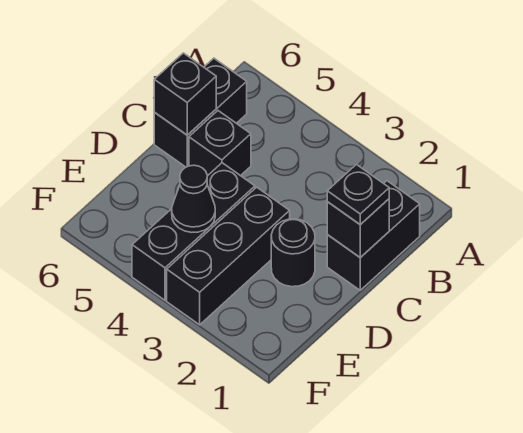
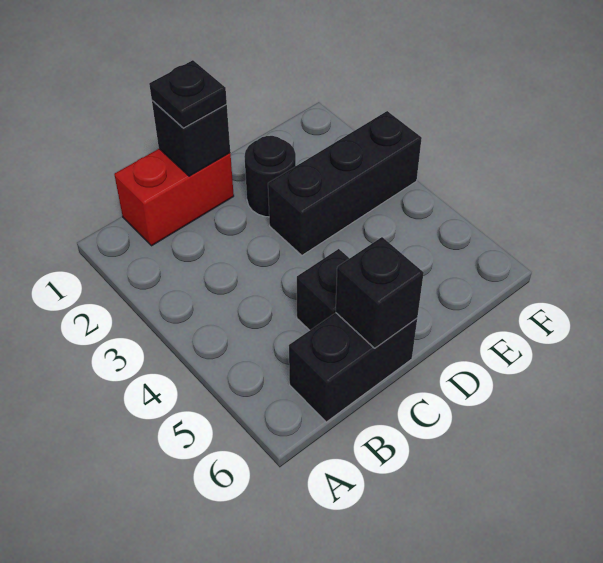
black brick B1:C1 level 1 -> red brick B1:C1 level 1
black brick D4:F4 level 1 -> none
black cone E4 level 2 -> none

